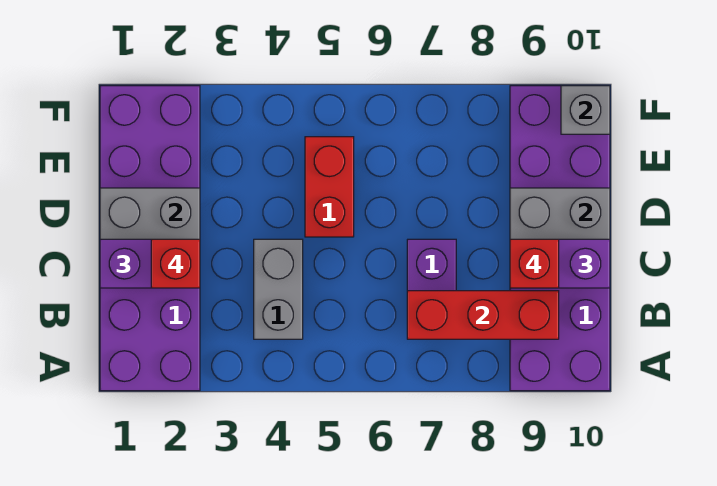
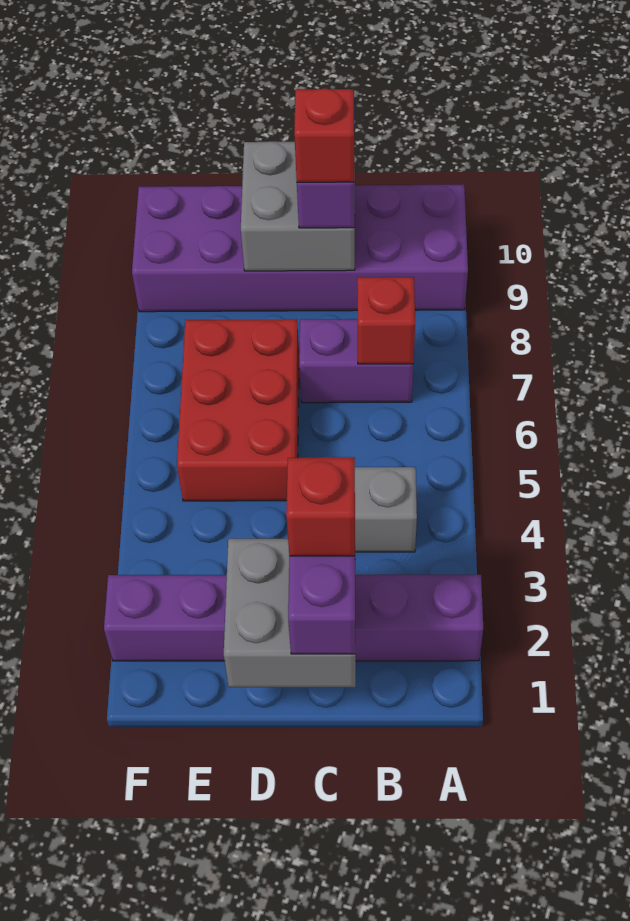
purple brick A1:F2 level 1 -> purple brick A2:F2 level 1
red brick B7:B9 level 2 -> red brick B7 level 2
red brick D5:E5 level 1 -> red brick D5:E7 level 1
grey brick F10 level 2 -> none

